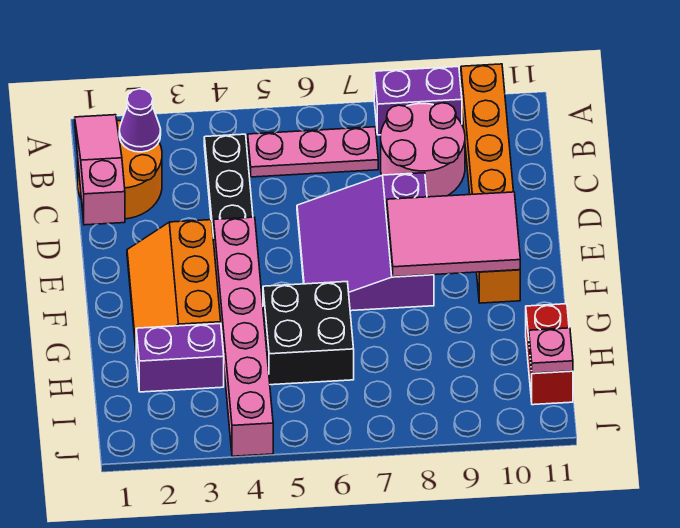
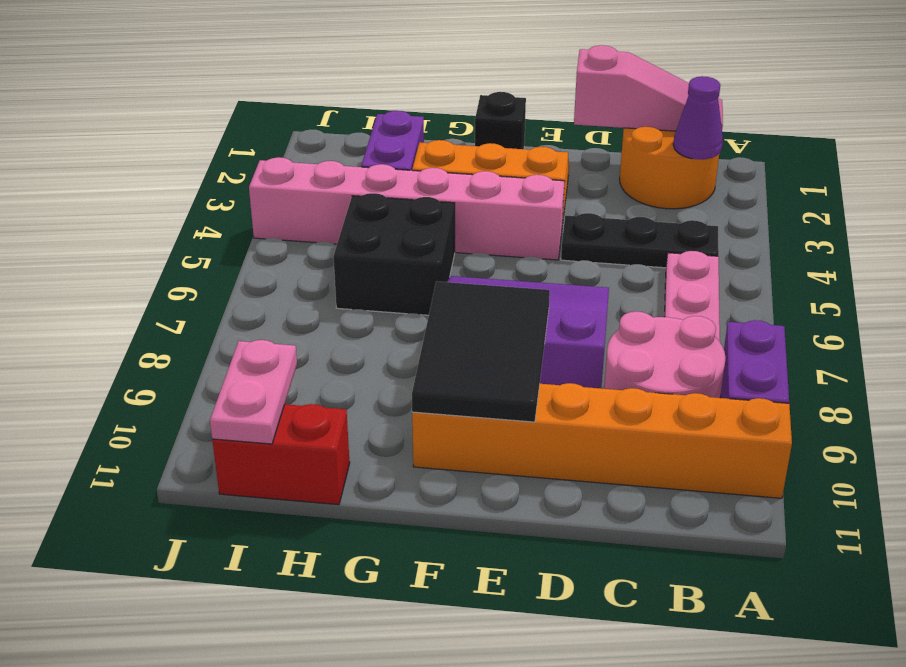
pink tile E8:F10 level 2 -> black tile E8:F10 level 2
none -> black brick F1 level 1
pink plate I11 level 2 -> pink plate I10:I11 level 2

